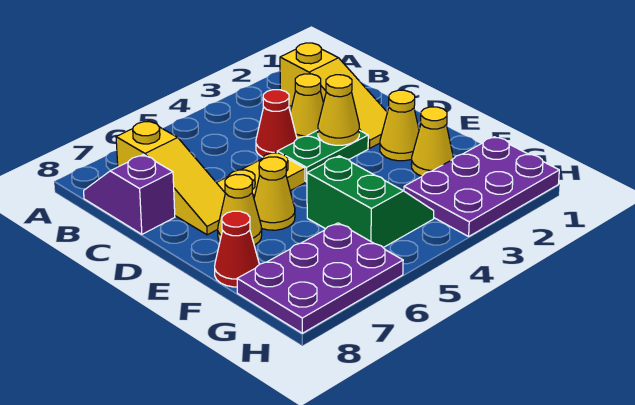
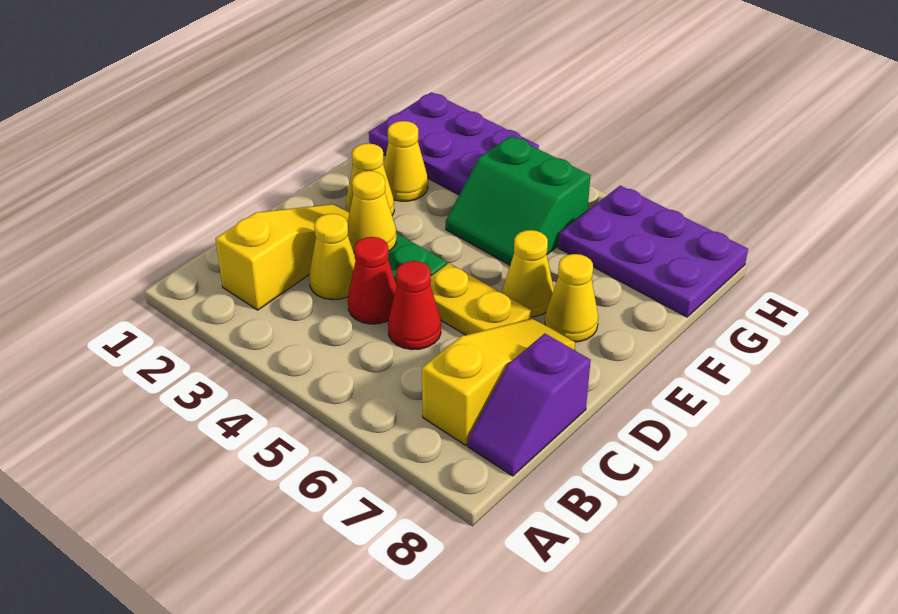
green slope F4:G5 level 1 top 5 -> green slope F4:G5 level 1 top G
red cone F8 level 1 -> red cone C5 level 1

